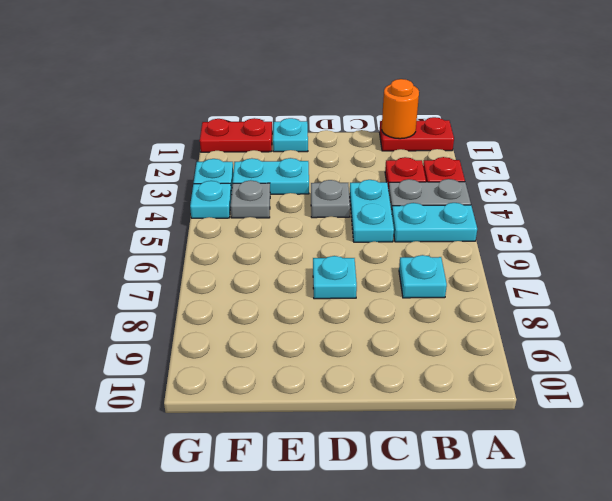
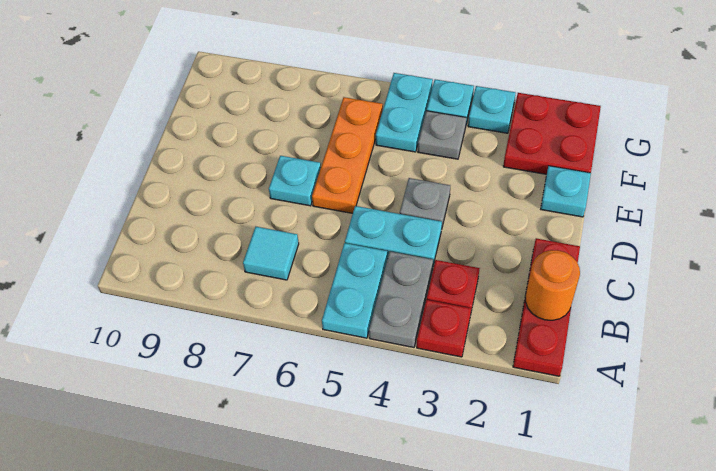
red plate A1:B1 level 1 -> red plate A1:C1 level 1
cyan plate B7 level 1 -> cyan tile B7 level 1
none -> orange plate D6:F6 level 1
cyan plate E3:F3 level 1 -> cyan plate F5:G5 level 1
red plate F1:G1 level 1 -> red plate F1:G2 level 1

